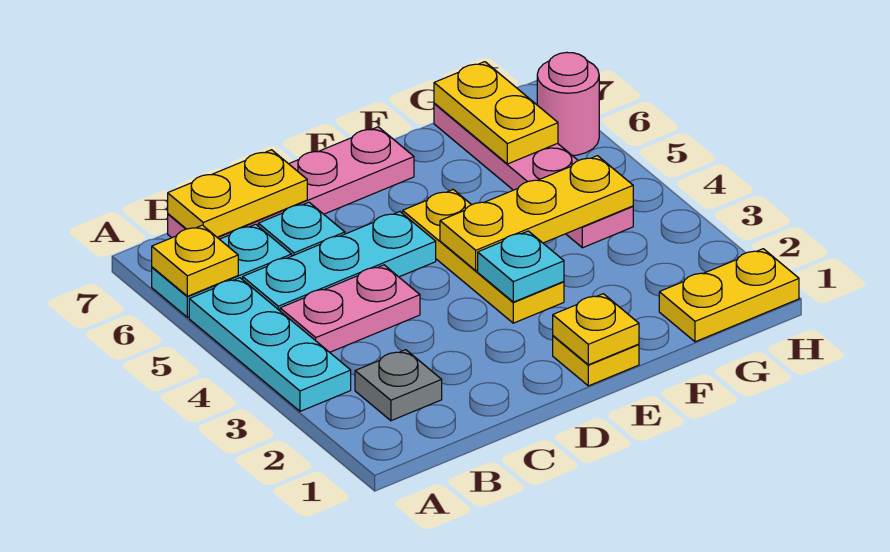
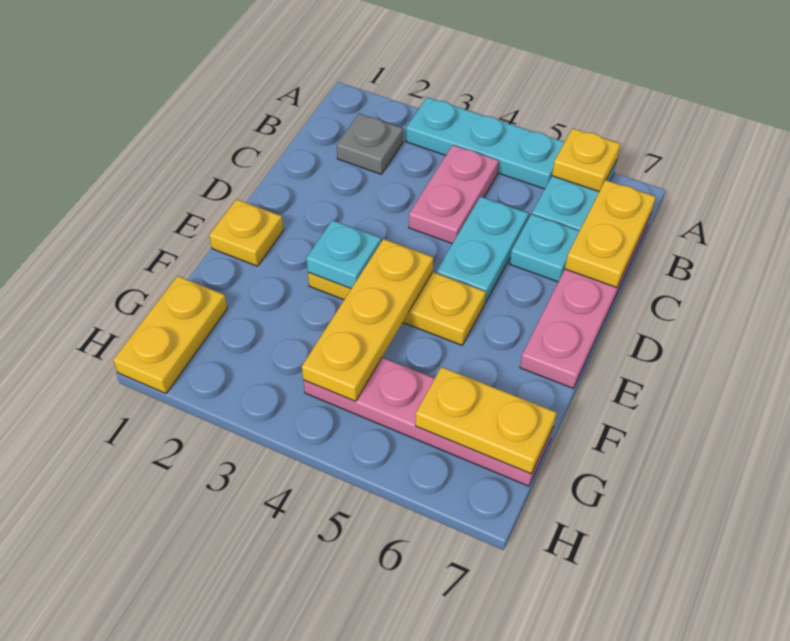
cyan plate B5:D5 level 1 -> cyan plate C5:D5 level 1
yellow plate E1 level 2 -> none
pink round brick H6 level 1 -> none

